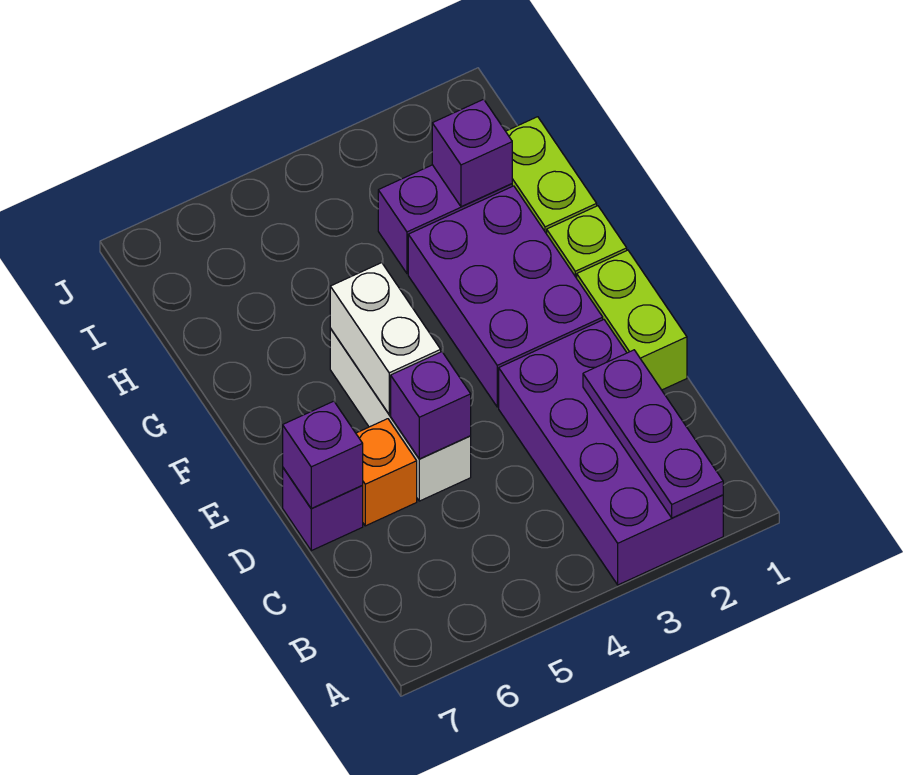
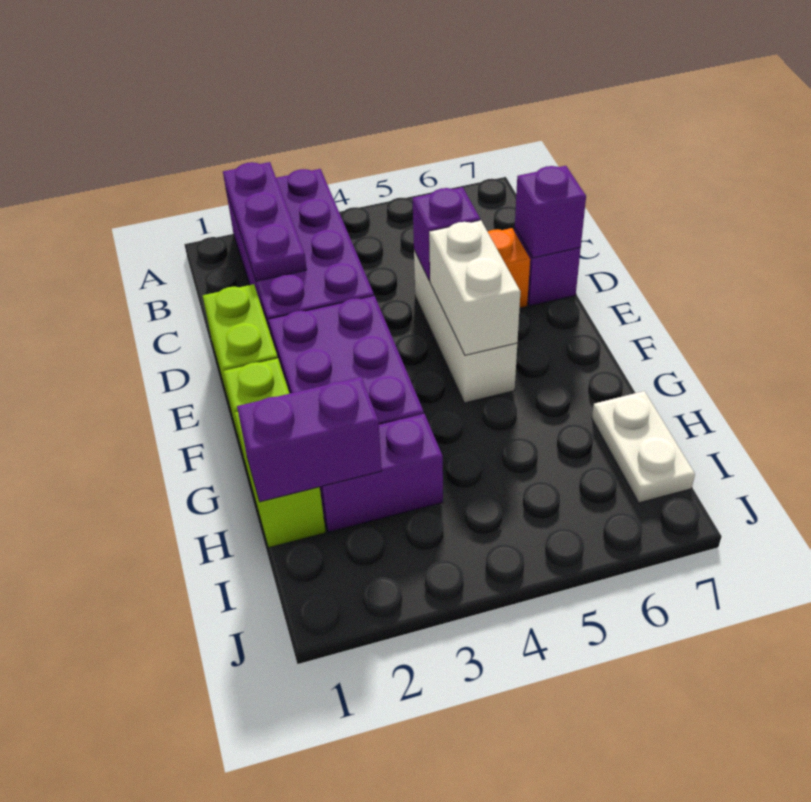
purple brick H2 level 2 -> purple brick H1:H2 level 2
none -> white plate H7:I7 level 1

